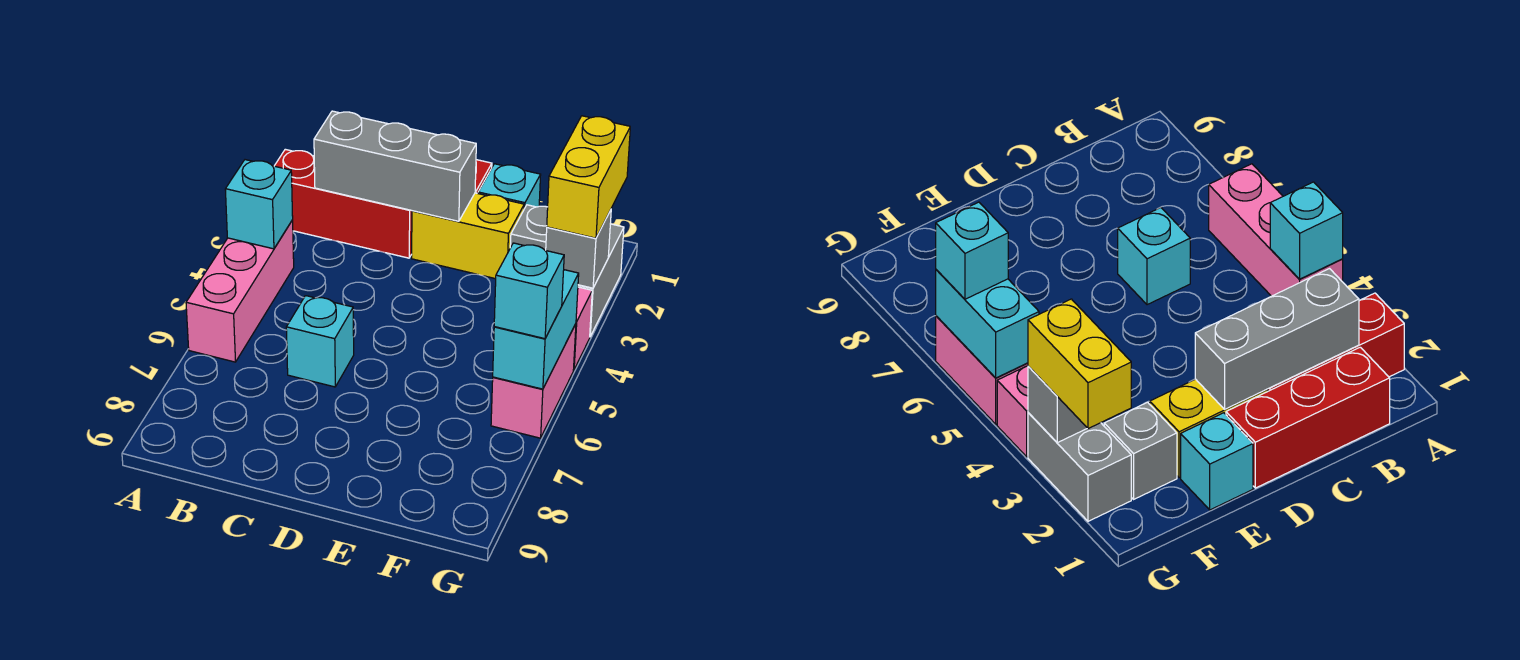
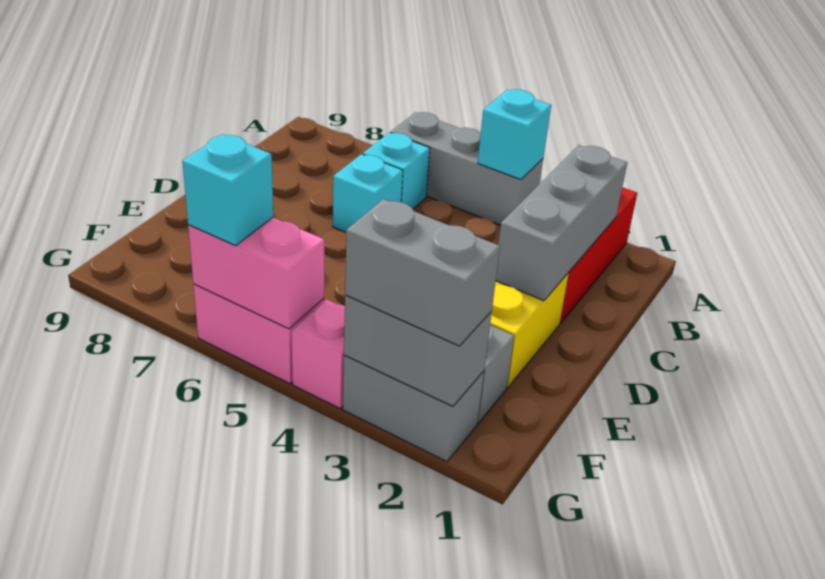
pink brick A4:A6 level 1 -> grey brick A4:A6 level 1
red brick B1:D1 level 1 -> none
cyan brick E1 level 1 -> cyan brick B6 level 1
yellow brick G2:G3 level 3 -> grey brick G2:G3 level 3
grey brick G3 level 2 -> grey brick G2:G3 level 2
cyan brick G5:G6 level 2 -> pink brick G5:G6 level 2

